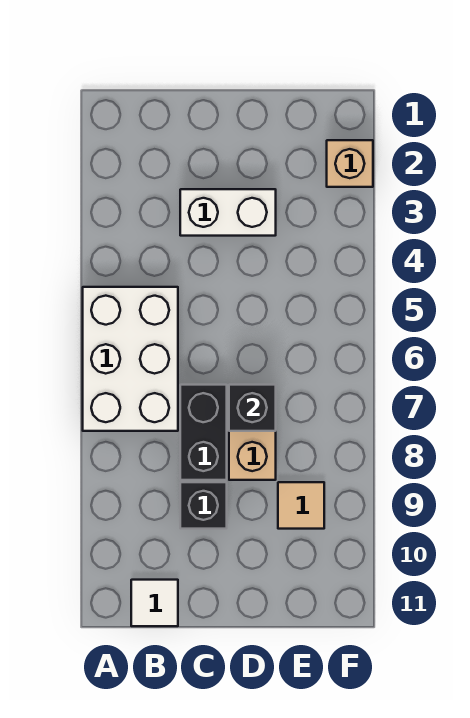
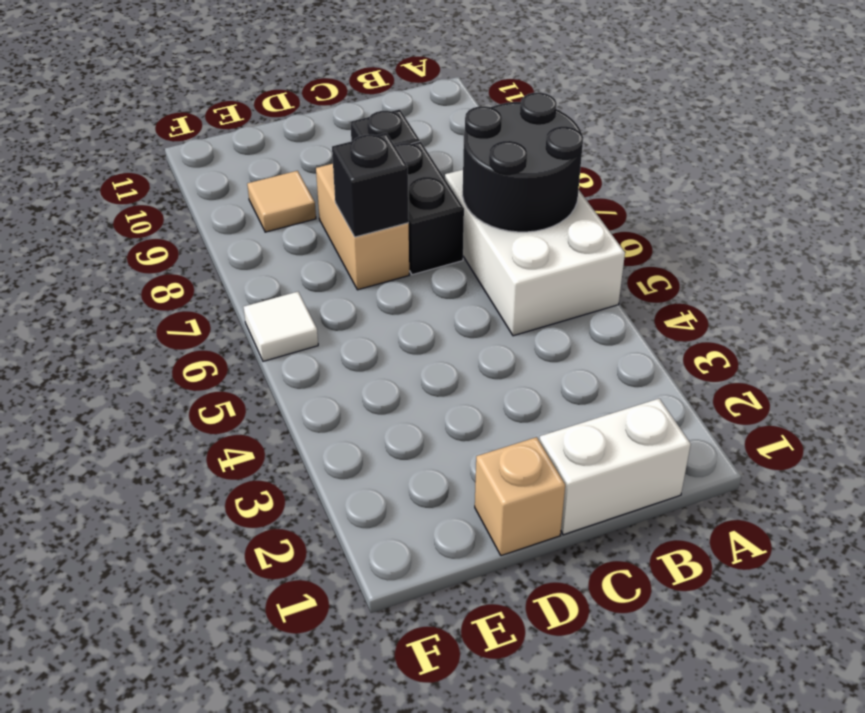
none -> black round brick A6:B7 level 2
white tile B11 level 1 -> white tile F6 level 1
white brick C3:D3 level 1 -> white brick B1:C1 level 1
tan brick F2 level 1 -> tan brick D1 level 1

